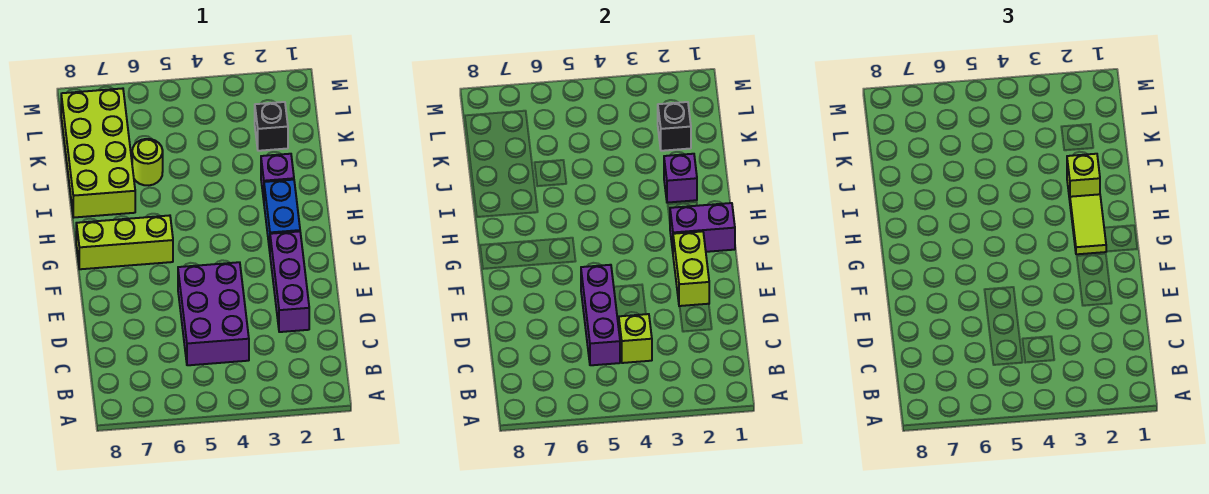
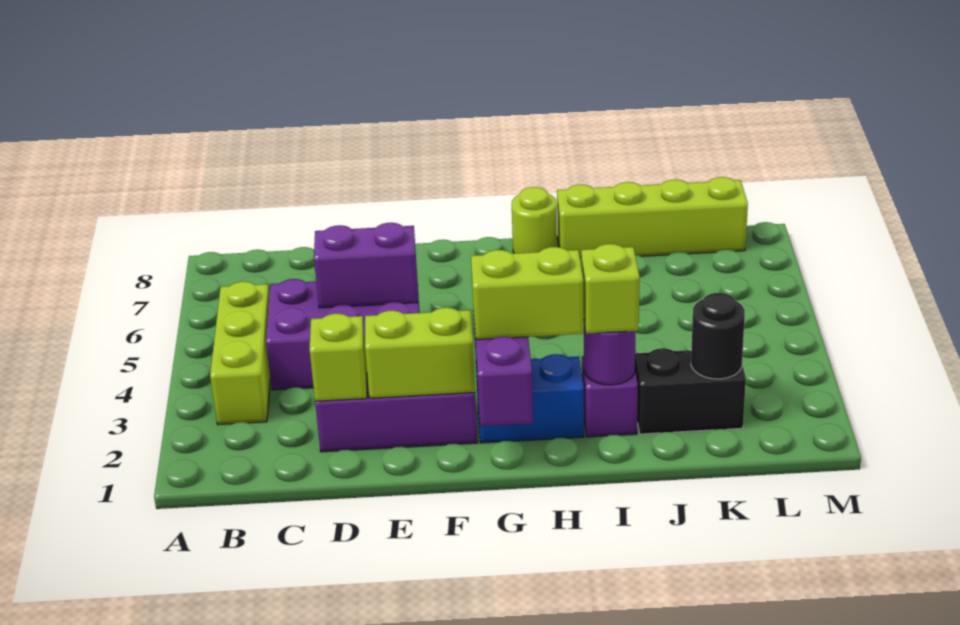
lime brick C4 level 2 -> lime brick D2 level 2
purple brick C5:E5 level 2 -> purple brick D5:E5 level 2
lime tile G2:H2 level 3 -> lime brick G2:H2 level 3
lime brick G6:G8 level 1 -> lime brick B3:B5 level 1
purple brick I2 level 2 -> purple round brick I2 level 2
lime brick I7:L8 level 1 -> lime brick I8:L8 level 1
lime round brick J6 level 1 -> lime round brick H8 level 1
black brick K2 level 1 -> black brick J2:K2 level 1
black brick K2 level 2 -> black round brick K2 level 2

